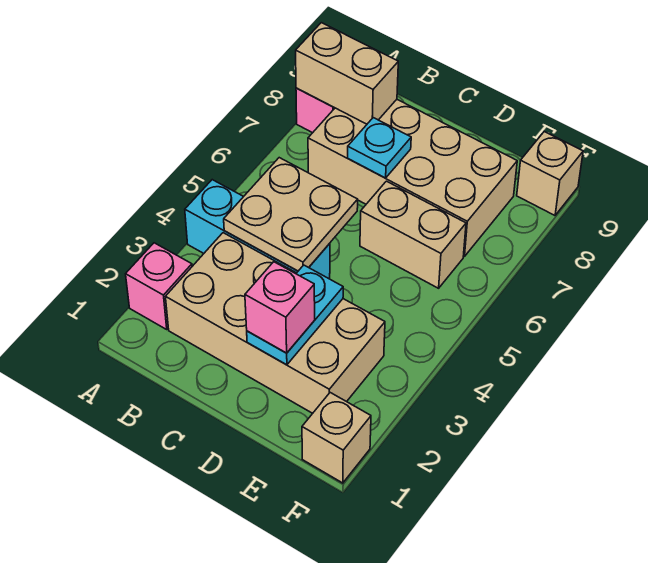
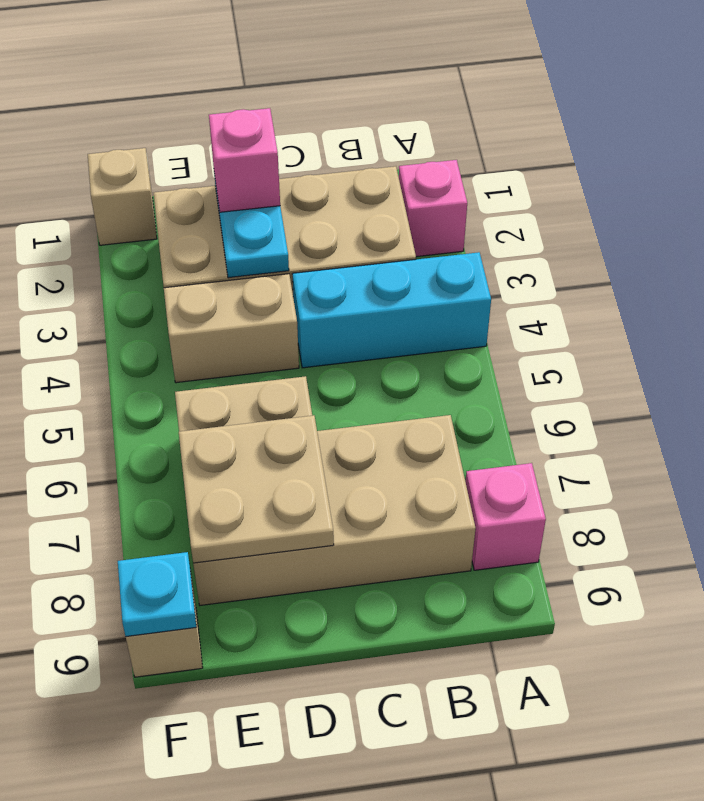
tan brick A8:B8 level 2 -> tan brick D4:E4 level 1
tan plate B4:C5 level 2 -> tan plate D7:E8 level 2
cyan plate C7 level 2 -> cyan plate F9 level 2

